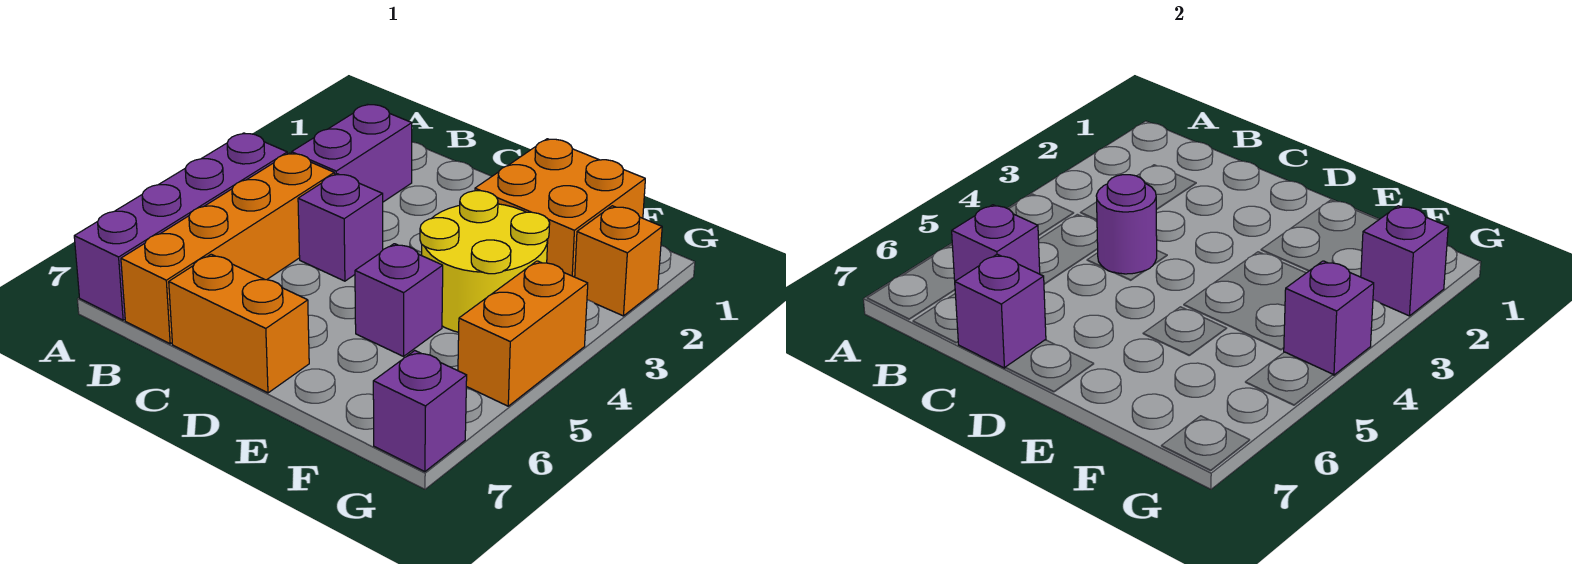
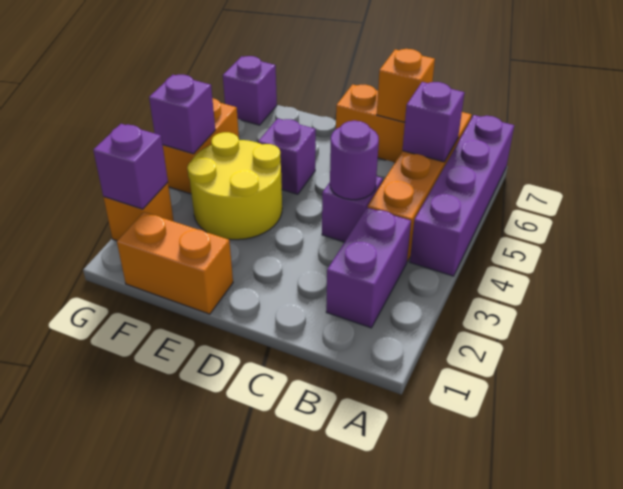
purple brick C7 level 2 -> orange brick C7 level 2
orange brick E1:F2 level 1 -> orange brick E1:F1 level 1

